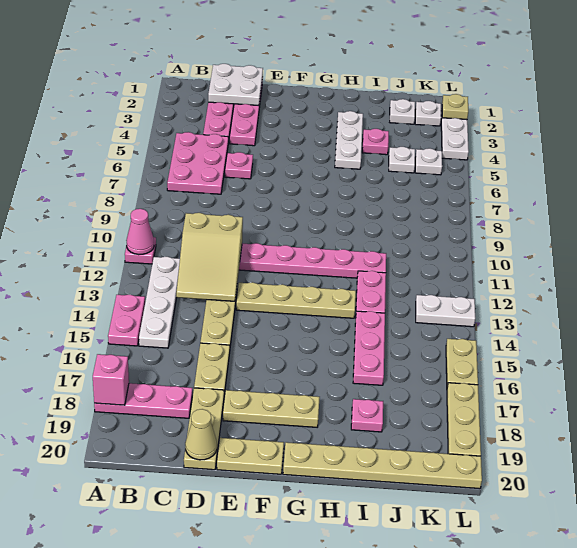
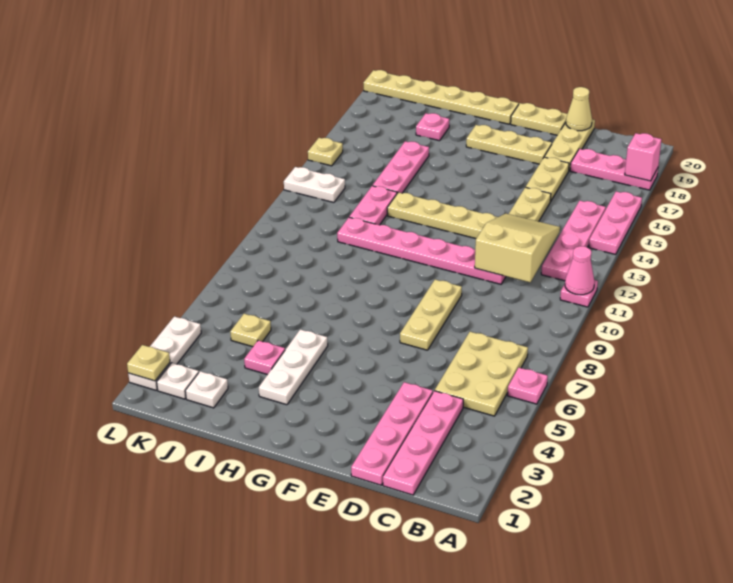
pink plate A14:A15 level 1 -> pink plate A14:A16 level 1
pink plate B5:C7 level 1 -> tan plate B5:C7 level 1
white plate B12:B15 level 1 -> pink plate B12:B15 level 1
white plate C1:D2 level 2 -> none
pink plate D6 level 1 -> pink plate A6 level 1
white plate J5 level 1 -> tan plate J5 level 1
white plate K5 level 1 -> none
tan plate L15:L16 level 1 -> tan plate L15 level 1
tan plate L17:L19 level 1 -> tan plate E7:E9 level 1

